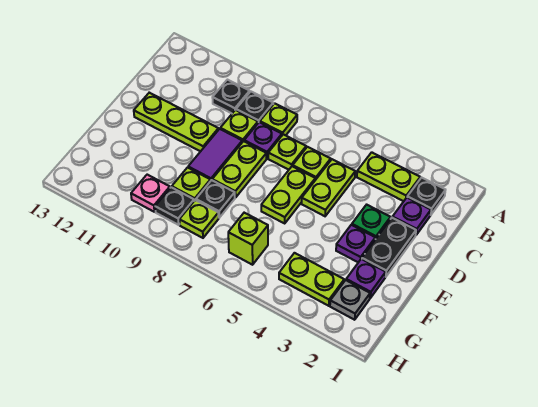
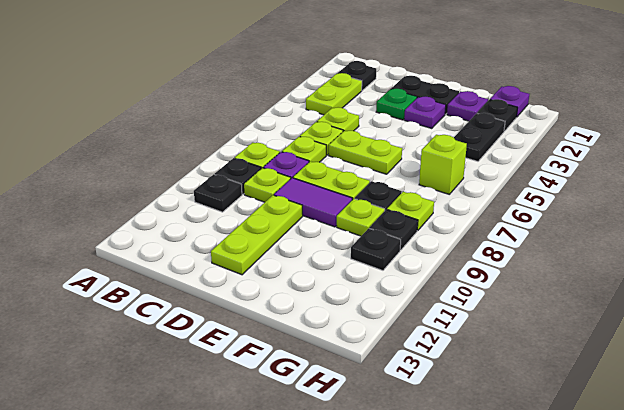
purple plate C2 level 1 -> purple plate G1 level 1
lime plate C5:D5 level 1 -> lime plate C5 level 1
grey plate G2 level 1 -> black plate G2 level 1
lime plate G3:G4 level 1 -> black plate G3:G4 level 1
pink plate G10 level 1 -> black plate G10 level 1

